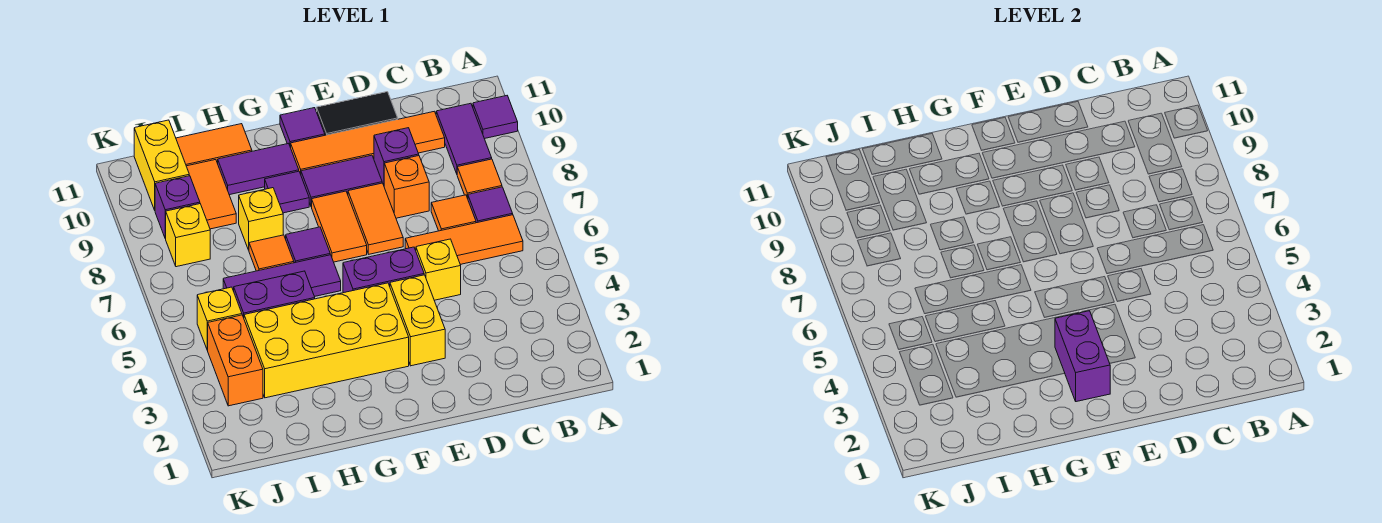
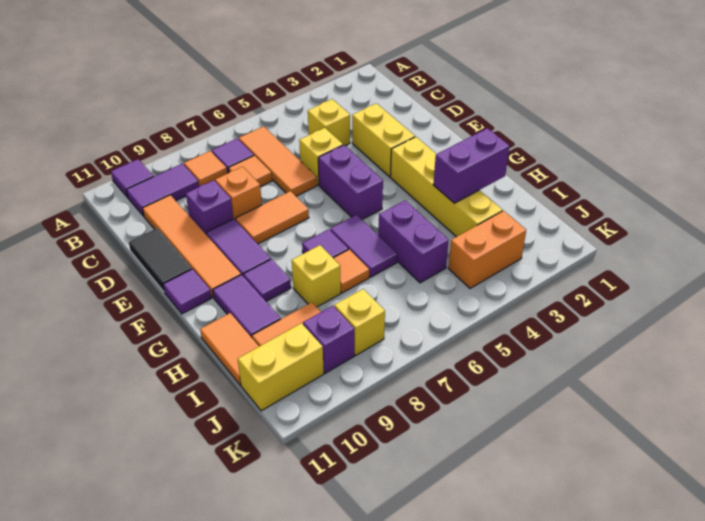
yellow brick E3:E4 level 1 -> yellow brick D3:E3 level 1
purple brick F2:F3 level 2 -> purple brick H2:H3 level 2
yellow brick F3:I4 level 1 -> yellow brick F3:I3 level 1
orange tile F7:F8 level 1 -> none
purple tile G6:I6 level 1 -> purple tile G6:H6 level 1
yellow brick J5 level 1 -> yellow brick C4 level 1

